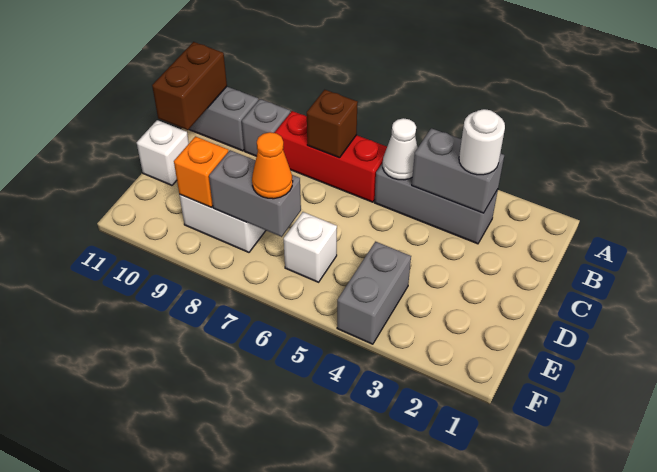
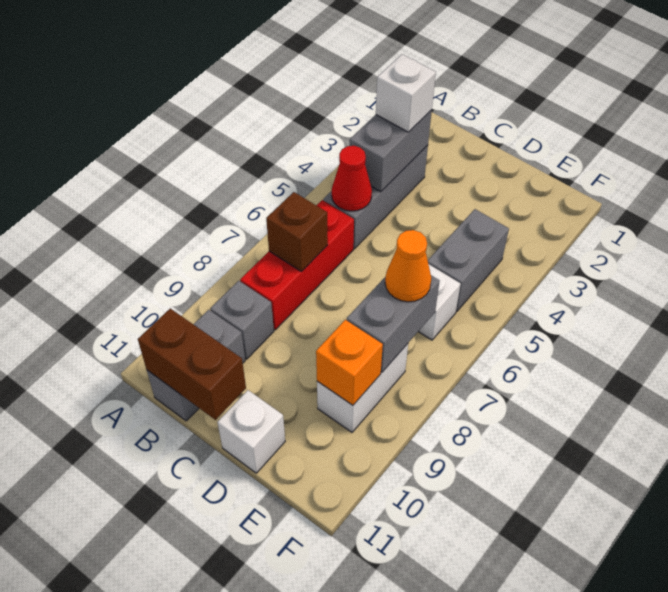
white round brick B3 level 3 -> white brick B3 level 3
white cone B5 level 2 -> red cone B5 level 2
grey brick E4:F4 level 1 -> grey brick E4:E5 level 1

